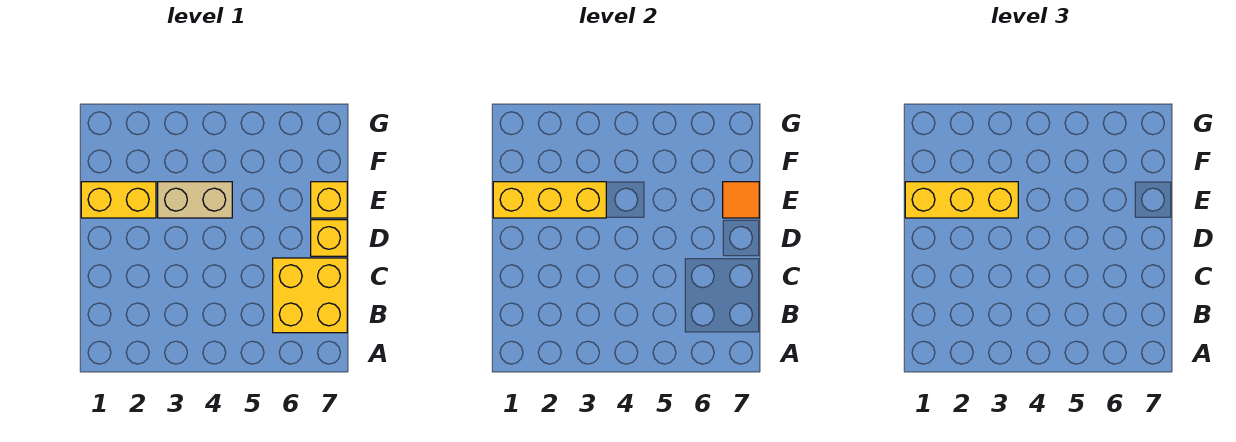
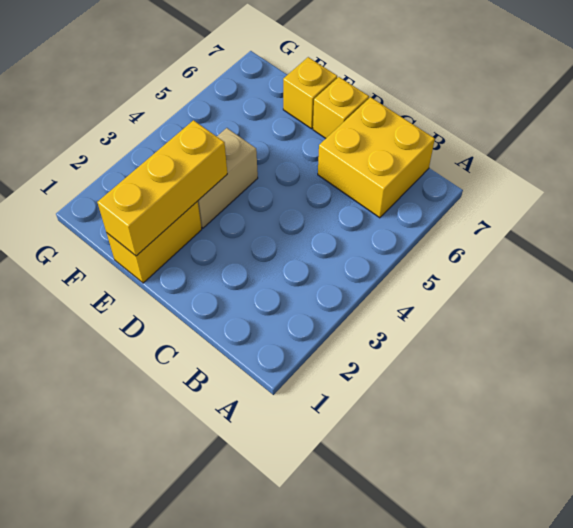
yellow brick E1:E3 level 3 -> none
orange tile E7 level 2 -> none

